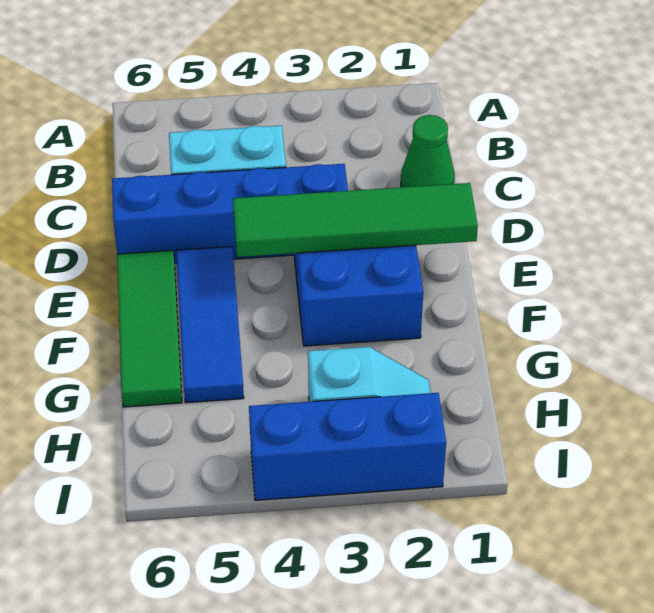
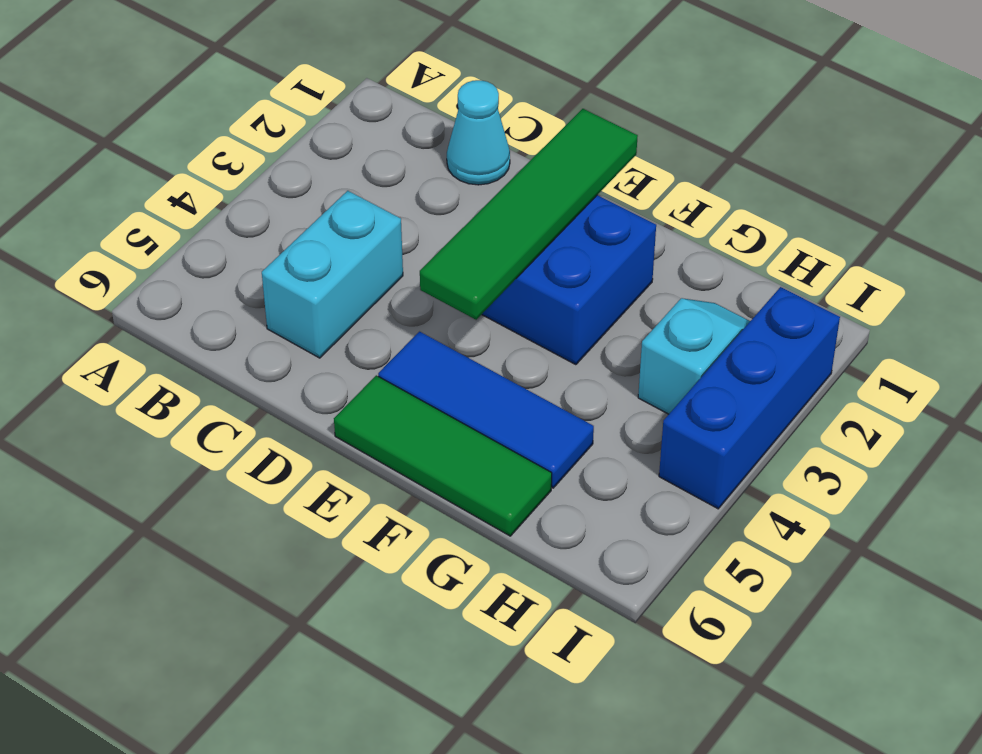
green cone C1 level 1 -> cyan cone C1 level 1
blue brick D3:D6 level 1 -> none

